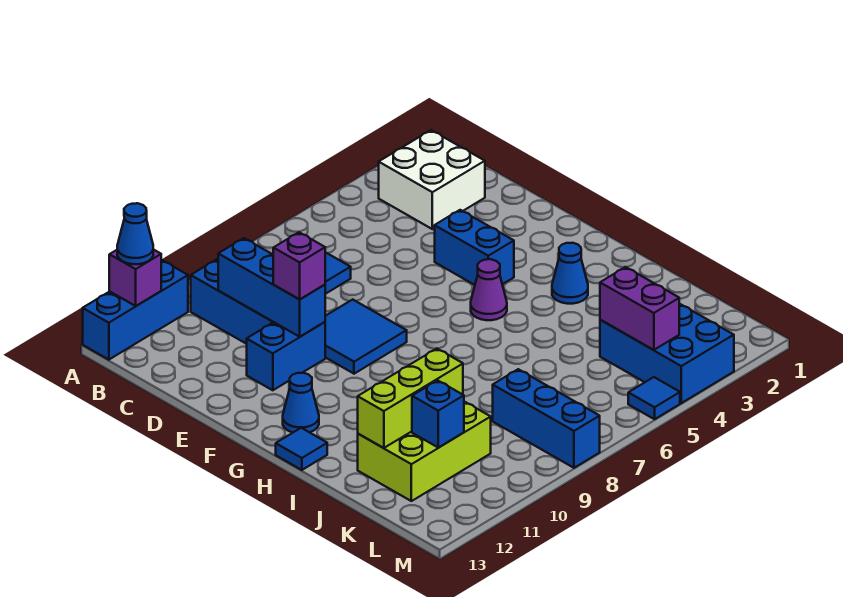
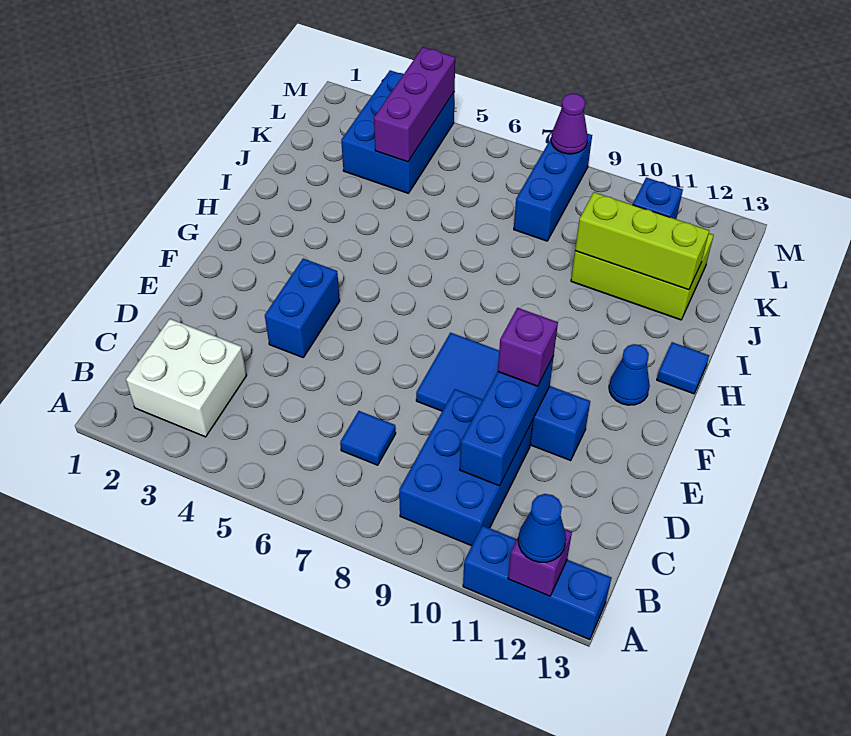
purple cone G5 level 1 -> purple cone M8 level 2
blue cone H3 level 1 -> none
purple brick K4:L4 level 2 -> purple brick K4:M4 level 2
blue tile M5 level 1 -> none

